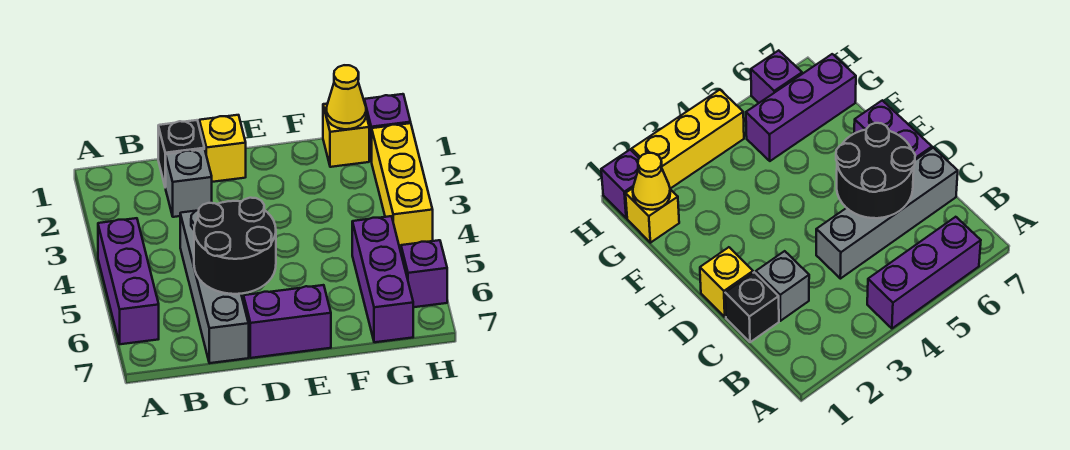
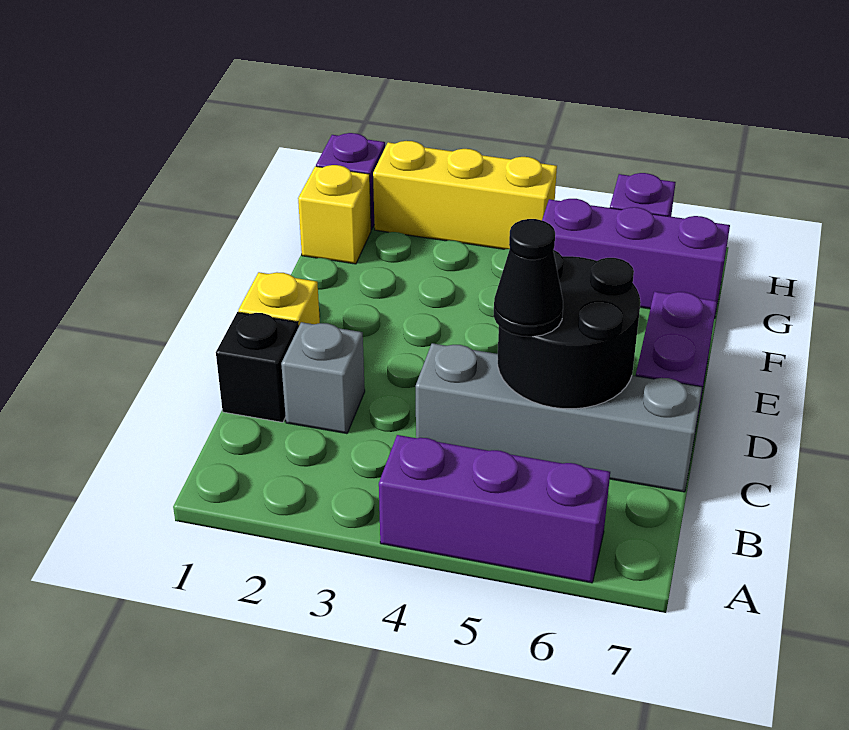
none -> black cone C5 level 3
yellow cone G1 level 2 -> none

